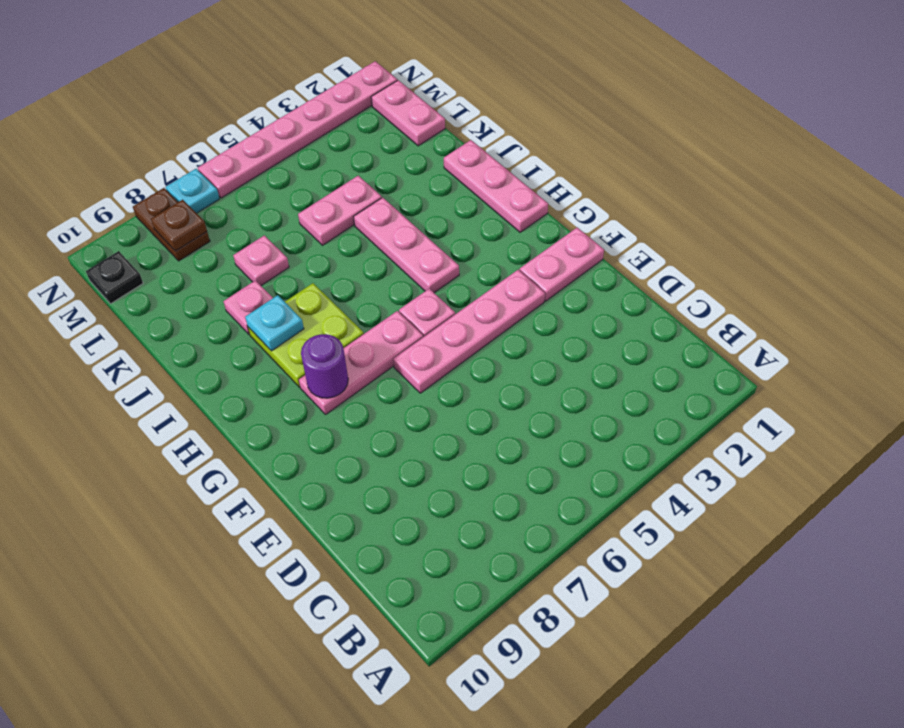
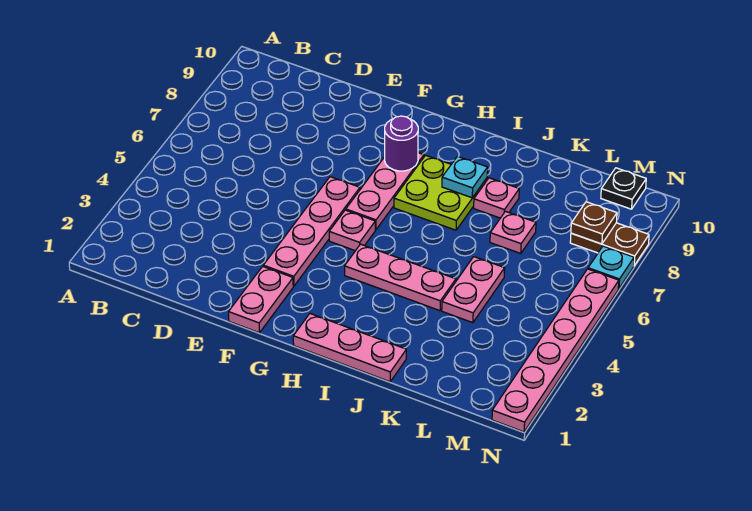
pink plate L1:M1 level 1 -> none

